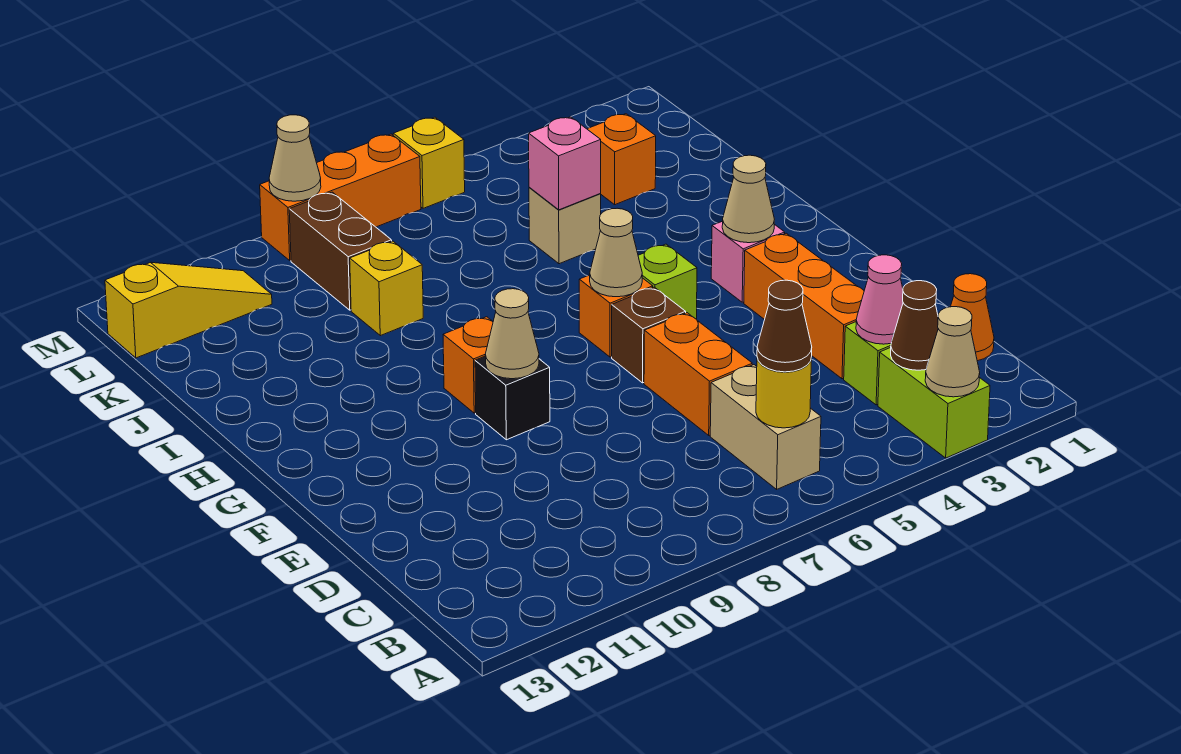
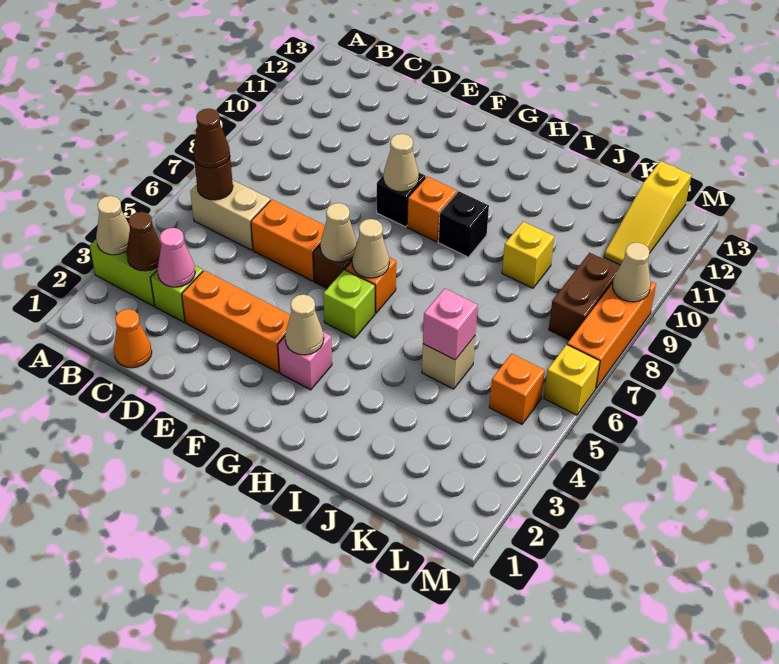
yellow round brick B6 level 2 -> brown round brick B6 level 2
none -> tan cone F6 level 2
none -> black brick H9 level 1
orange brick K3 level 1 -> orange brick L5 level 1
brown brick K9:L9 level 1 -> brown brick L8:L9 level 1

